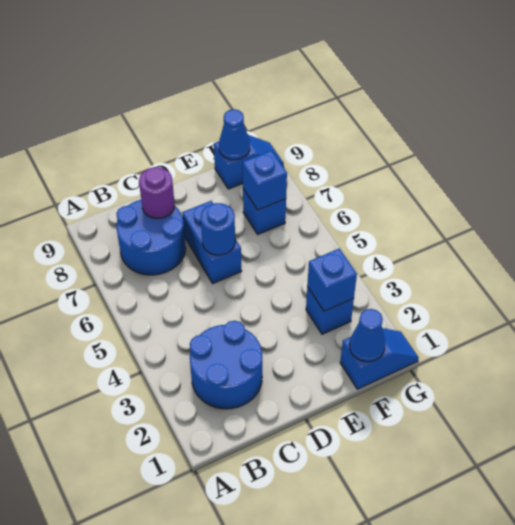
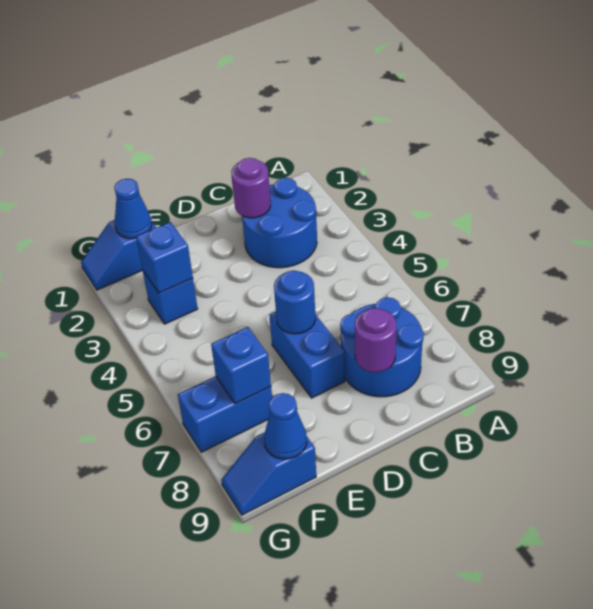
none -> purple round brick C2 level 2
blue brick F7 level 1 -> blue brick F7:G7 level 1

